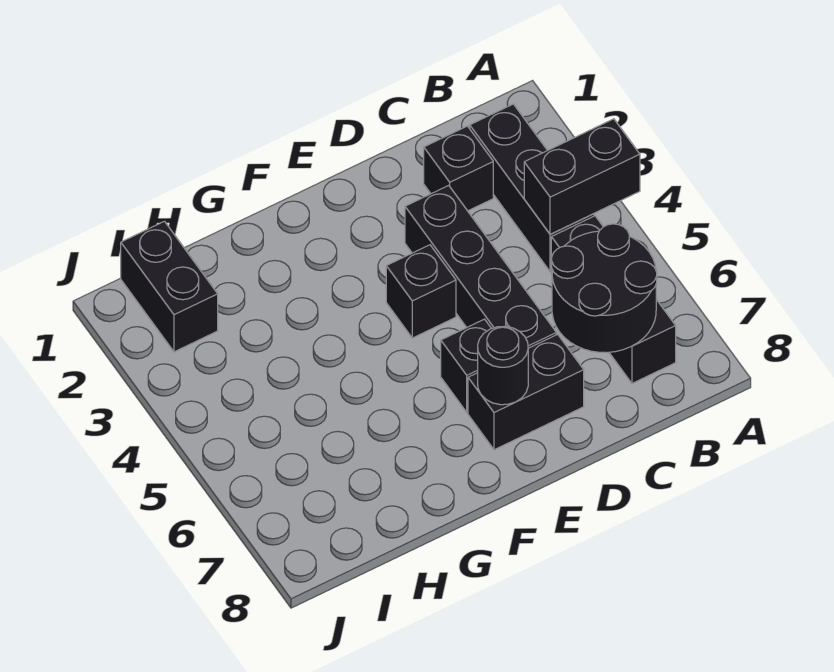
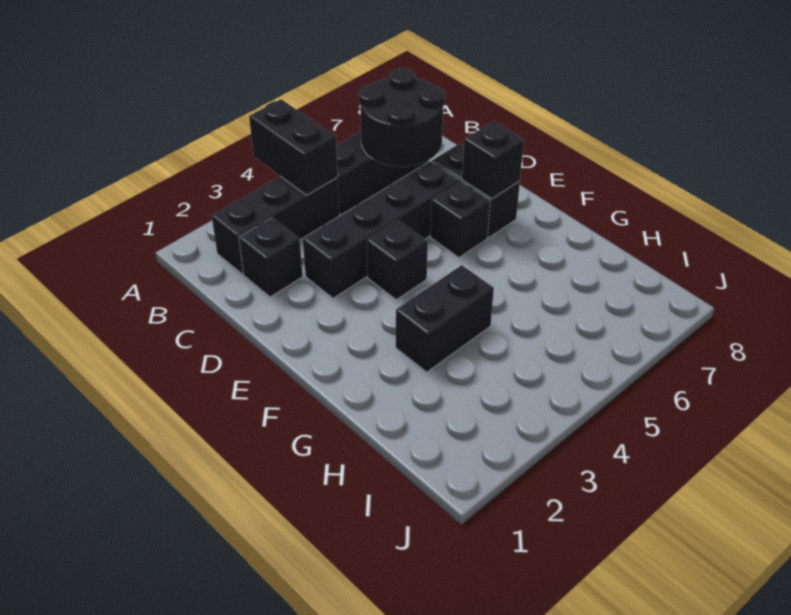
black round brick E7 level 2 -> black brick E7 level 2
black brick I1:I2 level 1 -> black brick G3:G4 level 1

